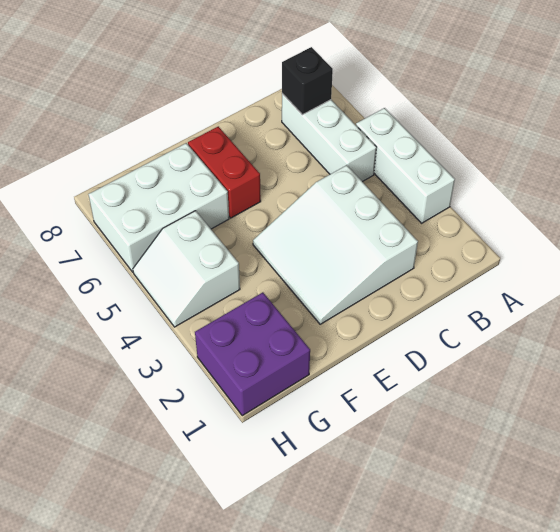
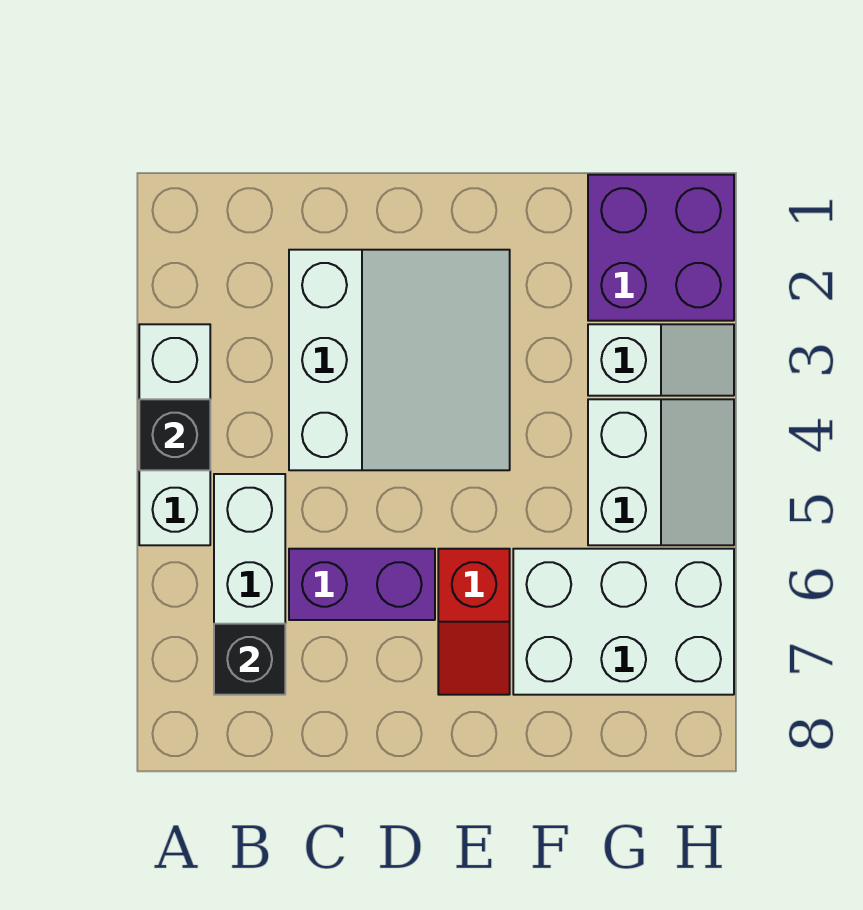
none -> black brick A4 level 2
none -> purple brick C6:D6 level 1
red brick E6:E7 level 1 -> red slope E6:E7 level 1 top 6
none -> white slope G3:H3 level 1 top G

